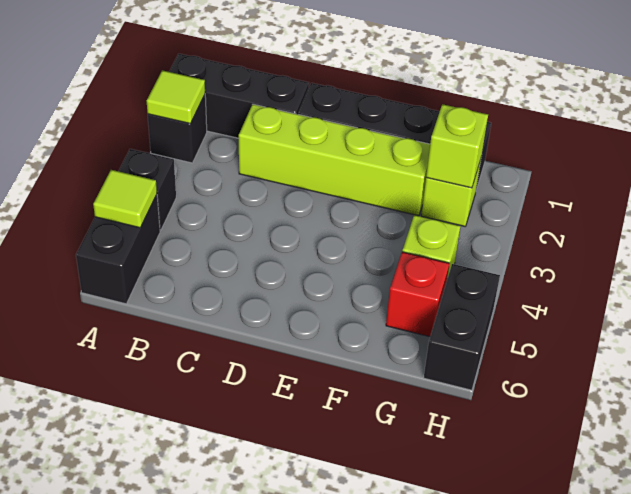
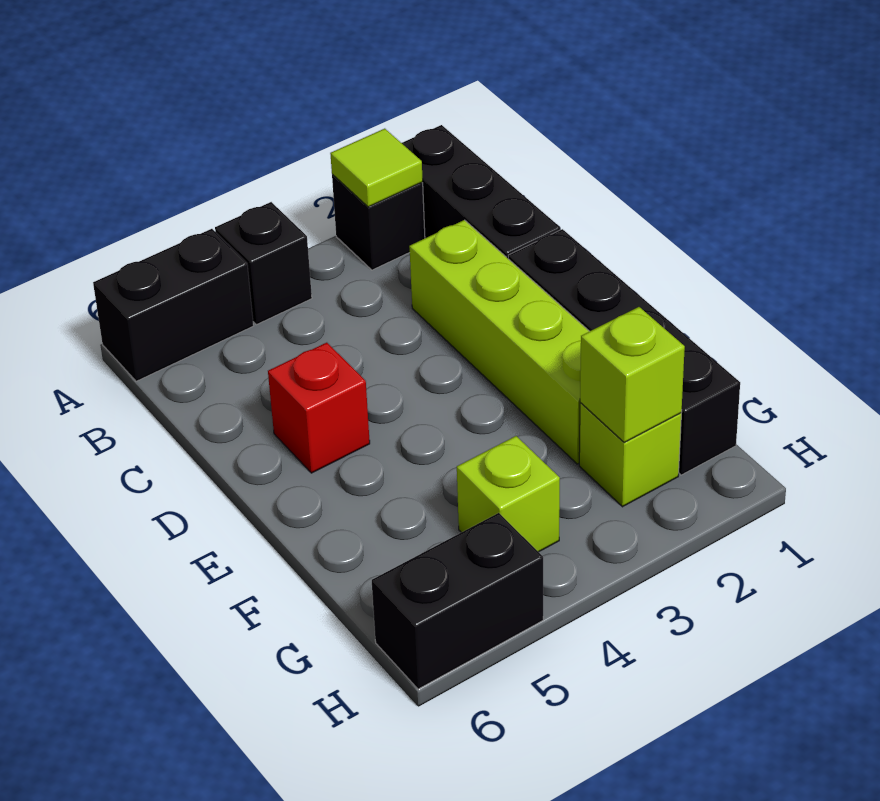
lime tile A5 level 2 -> none
red brick G5 level 1 -> red brick D5 level 1

